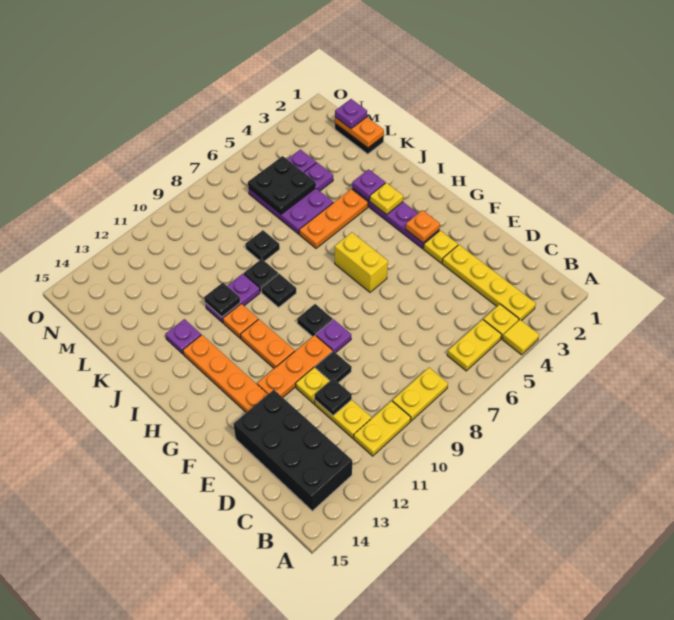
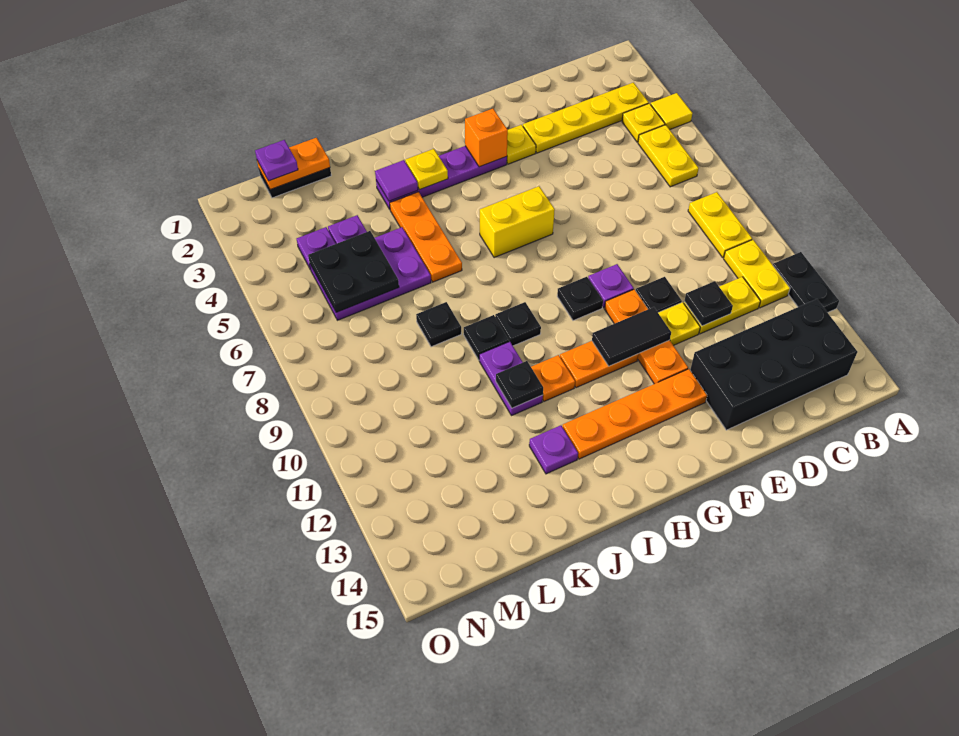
none -> black plate A11:A12 level 1
none -> black tile F11:G11 level 2
orange plate G3 level 2 -> orange brick G3 level 2
purple plate J3 level 2 -> purple tile J3 level 2

